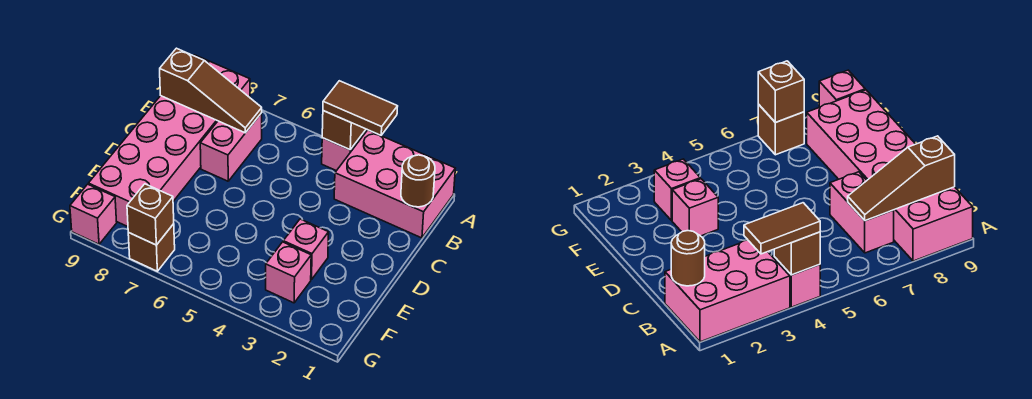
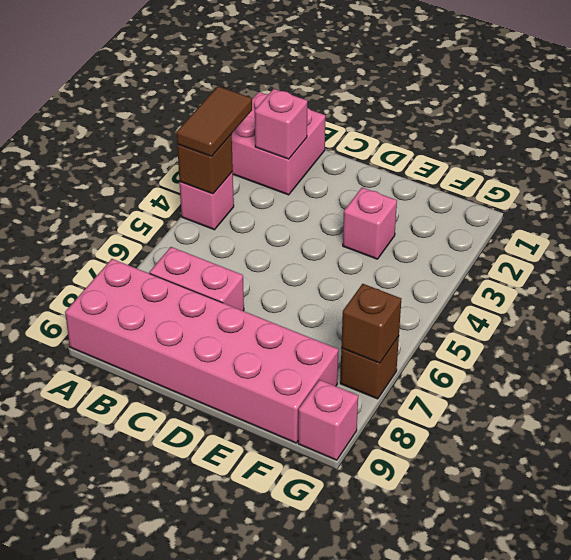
pink brick A1:B3 level 1 -> pink brick A1:B2 level 1
brown round brick B1 level 2 -> none
brown slope B7:B9 level 2 top 9 -> none
pink brick F3 level 1 -> pink brick B2 level 2

